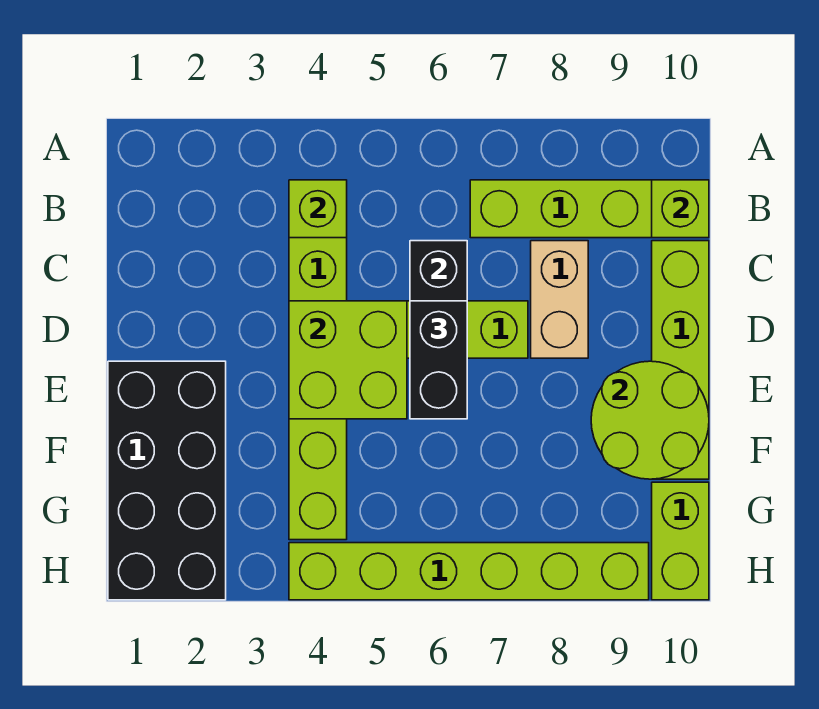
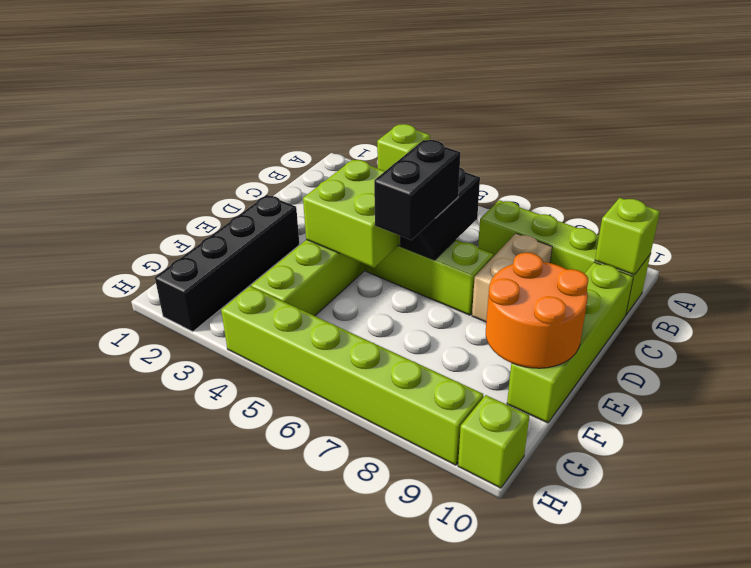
black brick E1:H2 level 1 -> black brick E2:H2 level 1
lime round brick E9:F10 level 2 -> orange round brick E9:F10 level 2
lime brick G10:H10 level 1 -> lime brick H10 level 1

